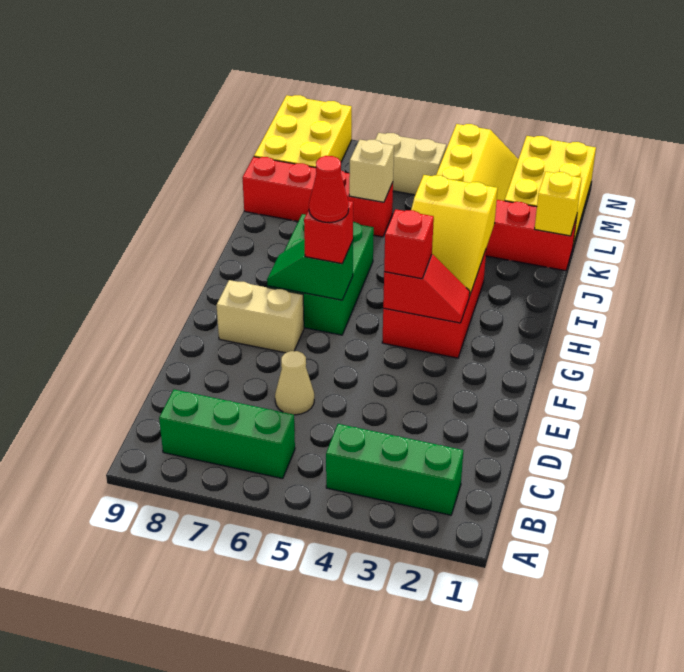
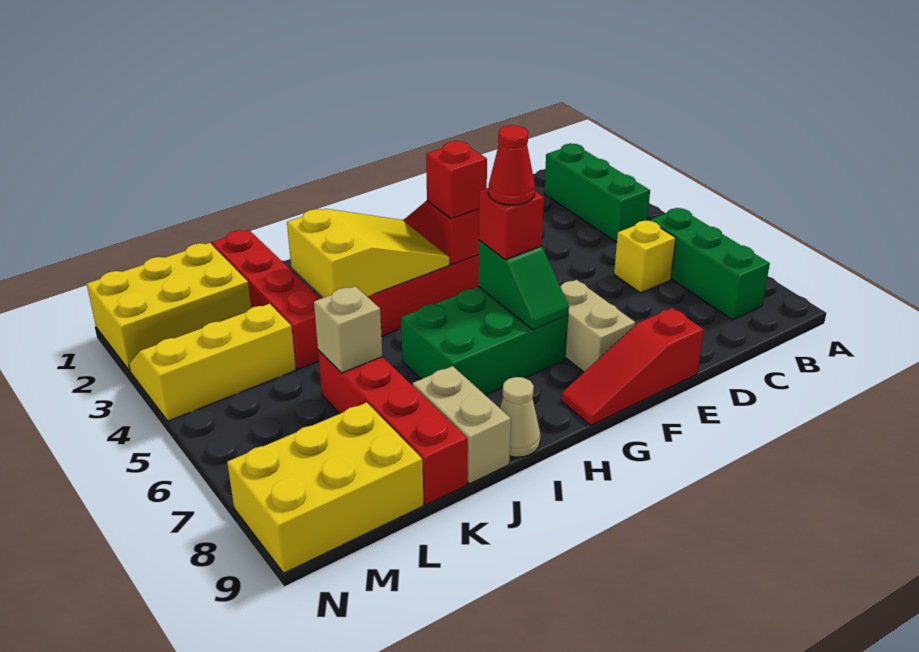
tan cone D6 level 1 -> tan cone I9 level 1
none -> red slope E9:G9 level 1 top E
yellow brick K1 level 2 -> yellow brick C6 level 1
tan brick M5:M6 level 1 -> tan brick J8:J9 level 1

